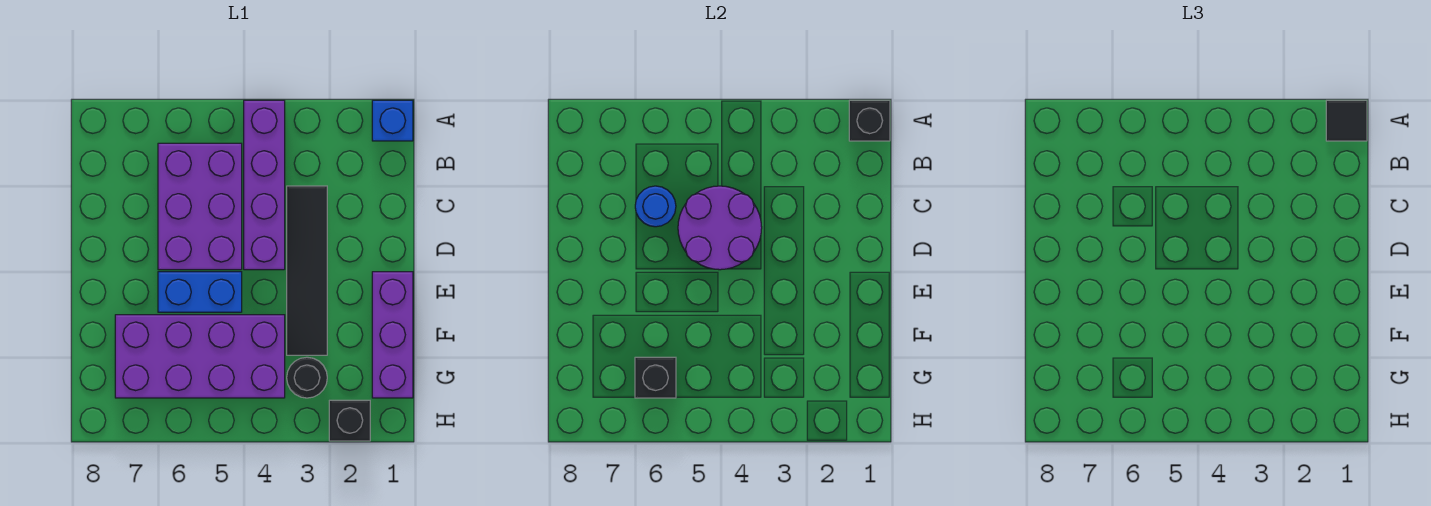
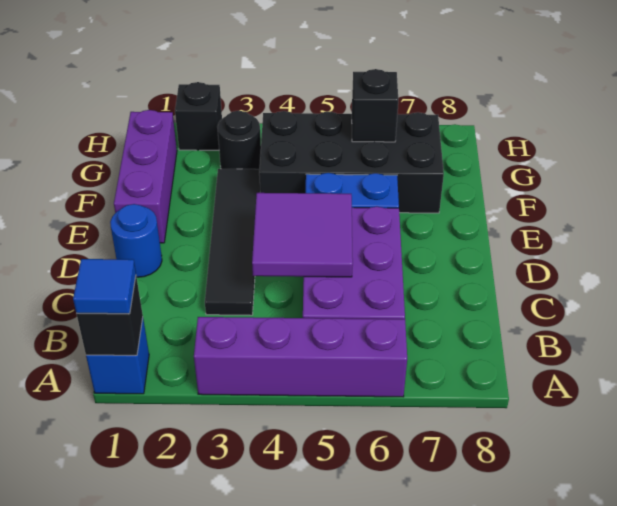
black tile A1 level 3 -> blue tile A1 level 3
purple brick A4:D4 level 1 -> purple brick A3:A6 level 1
purple round brick C4:D5 level 2 -> purple tile C4:D5 level 2
blue round brick C6 level 2 -> blue round brick D1 level 1
purple brick F4:G7 level 1 -> black brick F4:G7 level 1

